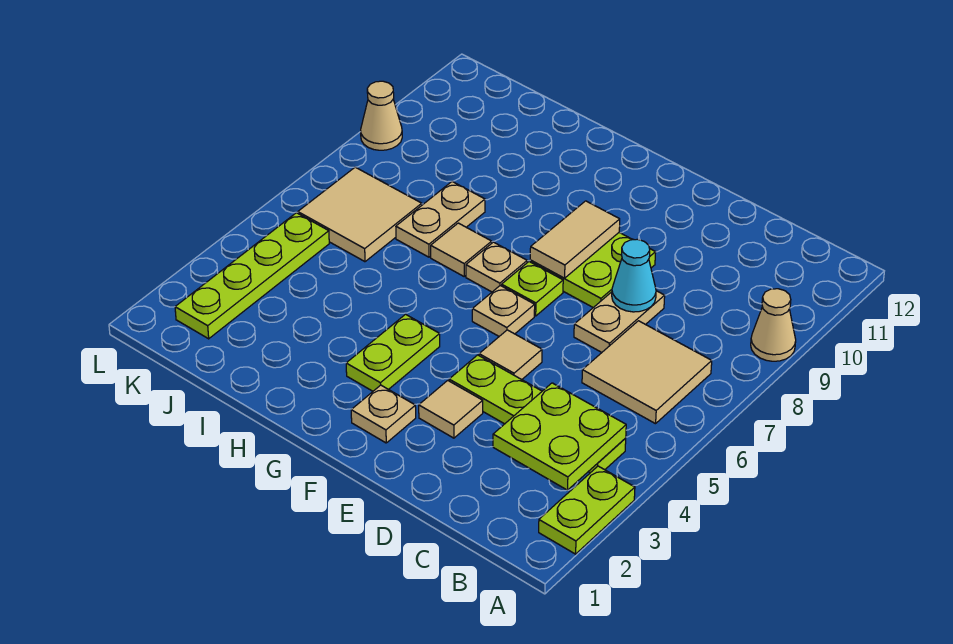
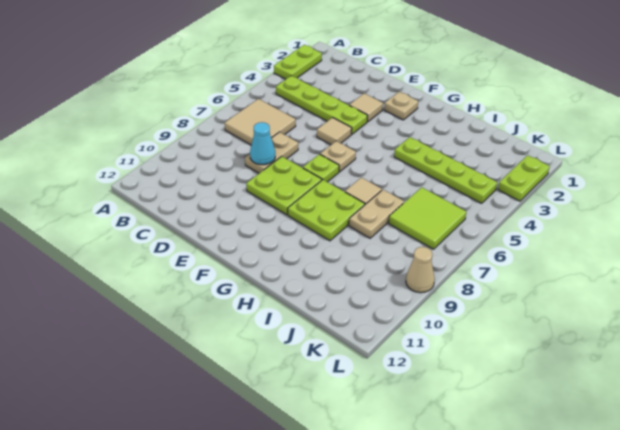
tan cone A9 level 1 -> none
lime plate B3:C4 level 2 -> lime plate G8:H9 level 1
tan tile F8:F9 level 2 -> none
lime plate G3:G4 level 1 -> lime plate L2:L3 level 1
tan plate G7 level 1 -> none
tan tile J6:K7 level 1 -> lime tile J6:K7 level 1
lime plate K2:K5 level 1 -> lime plate H4:K4 level 1

